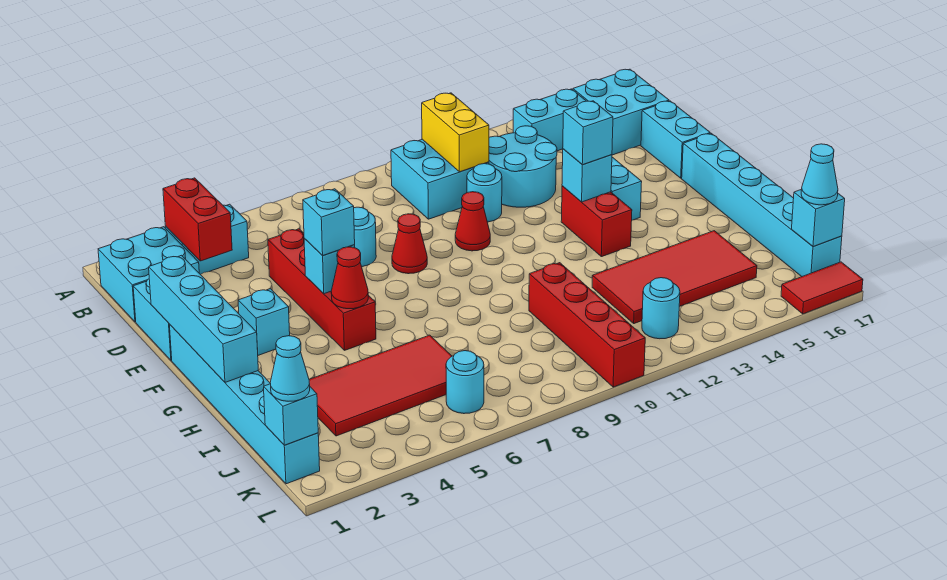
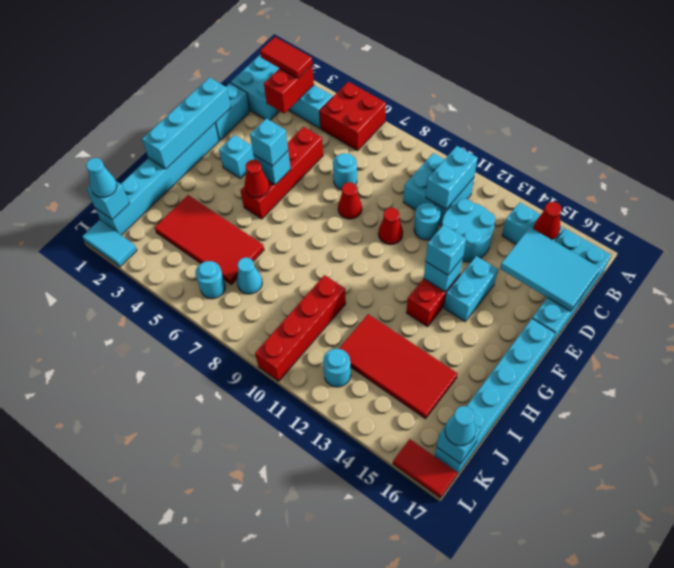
none -> red brick A5:B6 level 1
none -> red tile B2:B3 level 3
yellow brick B11:C11 level 2 -> cyan brick B11:C11 level 2
none -> red cone B15 level 2
none -> cyan tile C15:D17 level 2
none -> cyan cone J7 level 1
none -> cyan tile L1:L2 level 1

